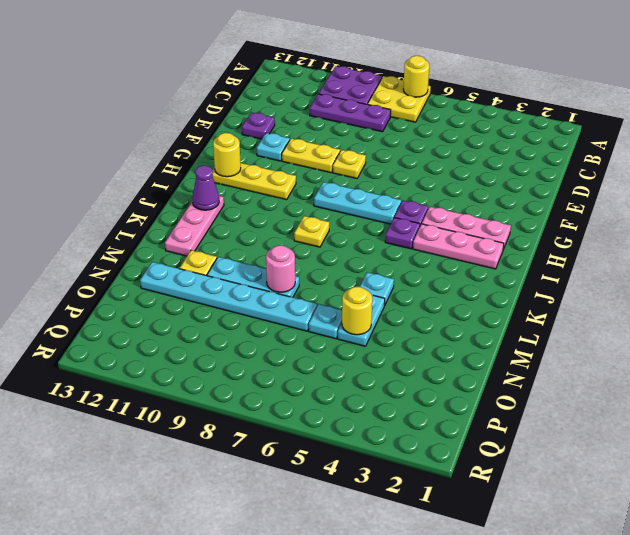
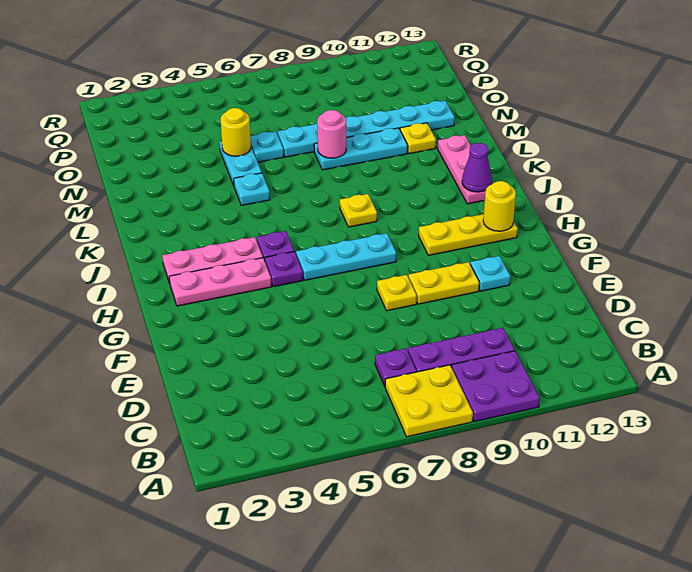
yellow round brick A7 level 2 -> none
purple plate E12 level 1 -> purple plate C7 level 1

